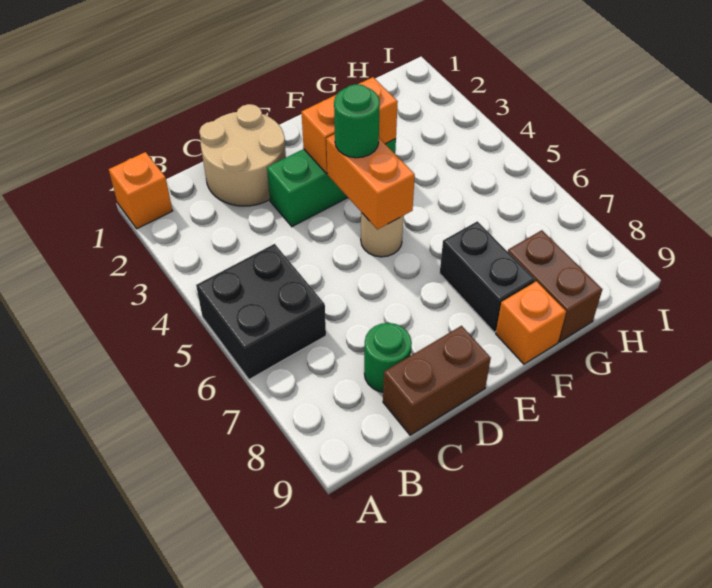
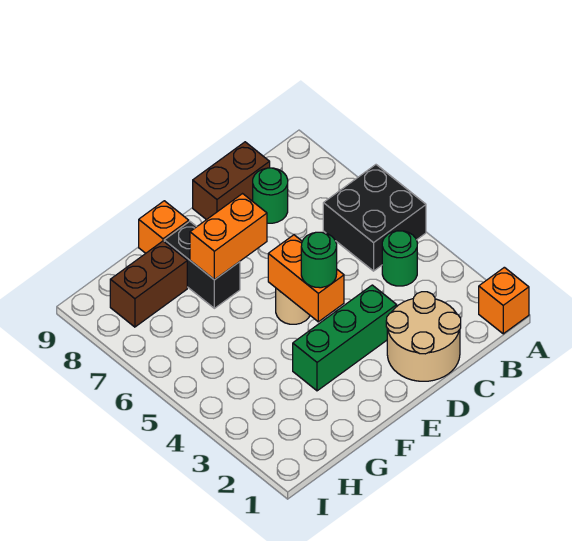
none -> green round brick B4 level 1
orange brick E3:F3 level 2 -> orange brick E7:F7 level 2
brown brick G8:G9 level 1 -> brown brick G8:H8 level 1

